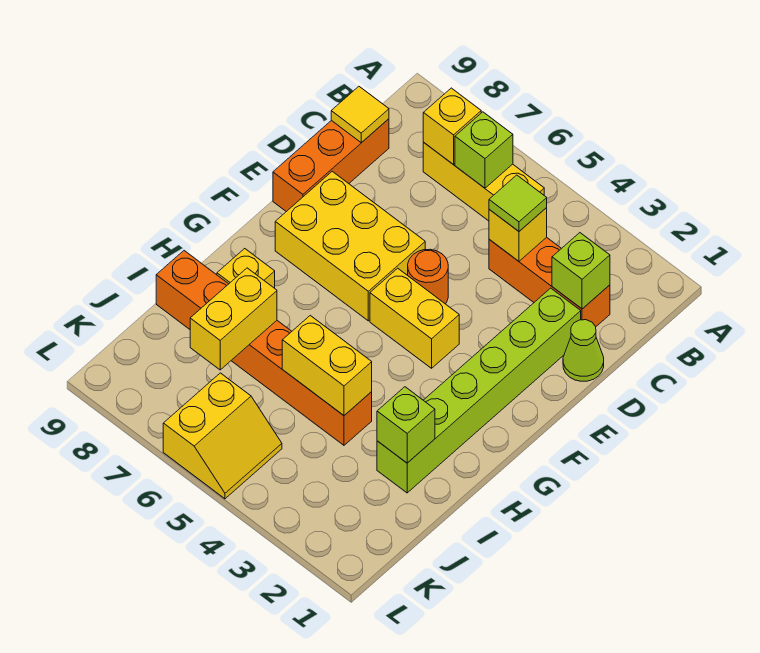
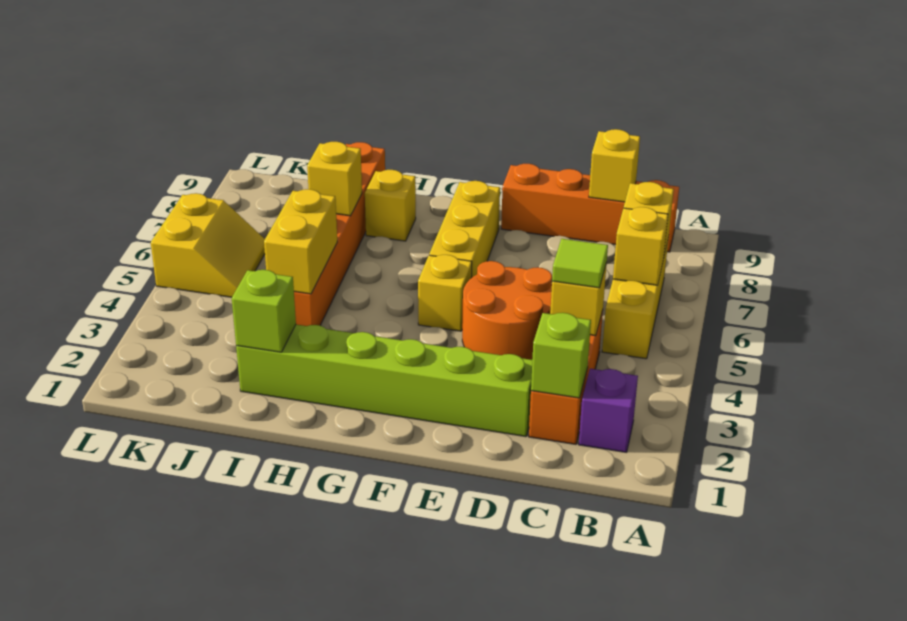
none -> purple brick B2 level 1
lime brick B6 level 2 -> yellow brick B6 level 2
orange brick C9:E9 level 1 -> orange brick B9:E9 level 1
yellow tile C9 level 2 -> yellow brick C9 level 2
lime cone D1 level 1 -> none
orange round brick E5 level 1 -> orange round brick D4:E5 level 1
yellow brick E6:F8 level 1 -> yellow brick F6:F8 level 1
yellow brick F4:F5 level 1 -> yellow brick F5 level 1
yellow brick I7:J7 level 2 -> yellow brick I7 level 2
yellow slope K5:L6 level 1 top 6 -> yellow slope K5:L6 level 1 top L

